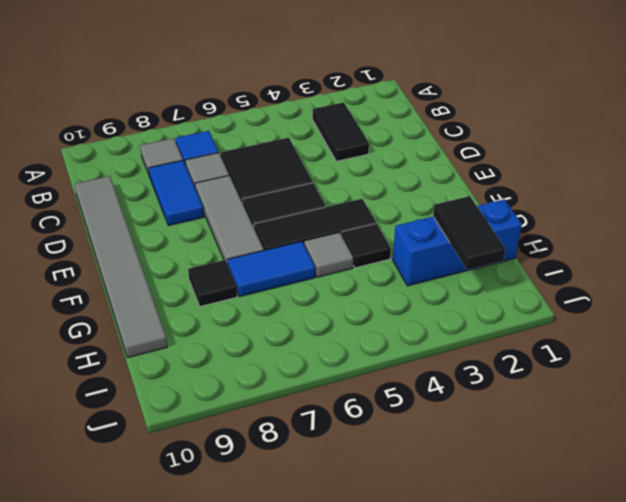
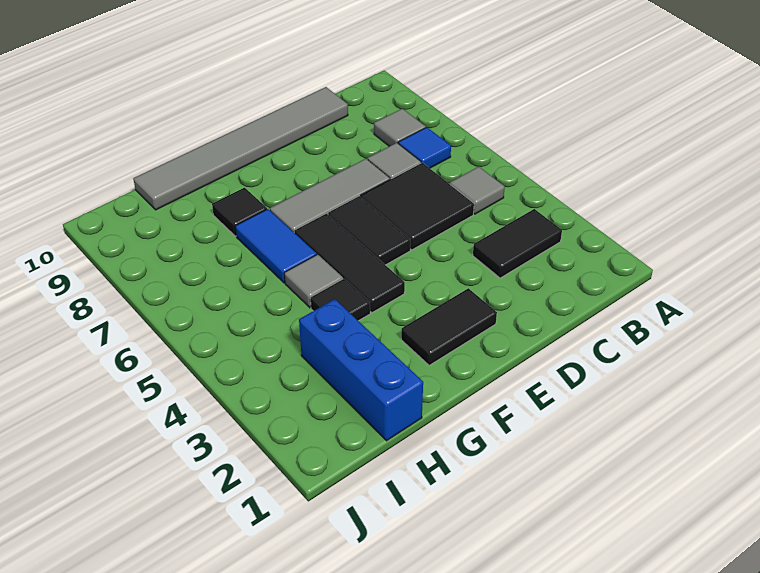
none -> grey tile B5 level 1
blue tile C8:D8 level 1 -> none
black tile H2:I2 level 2 -> black tile E2:F2 level 1

